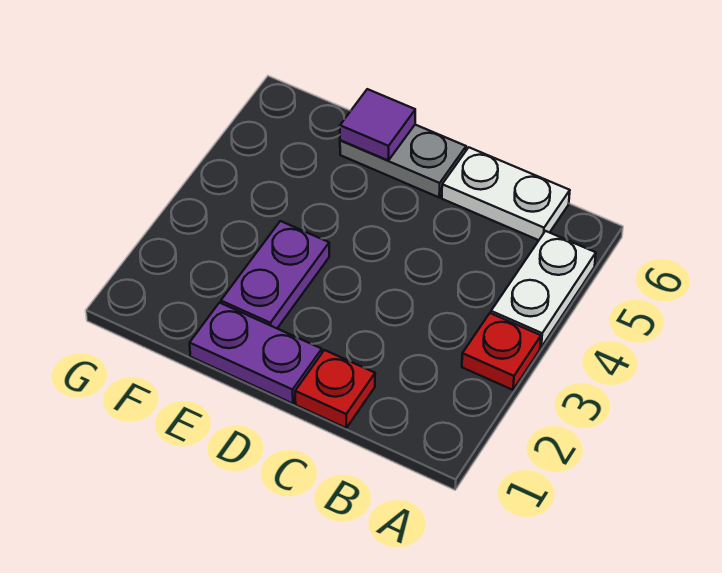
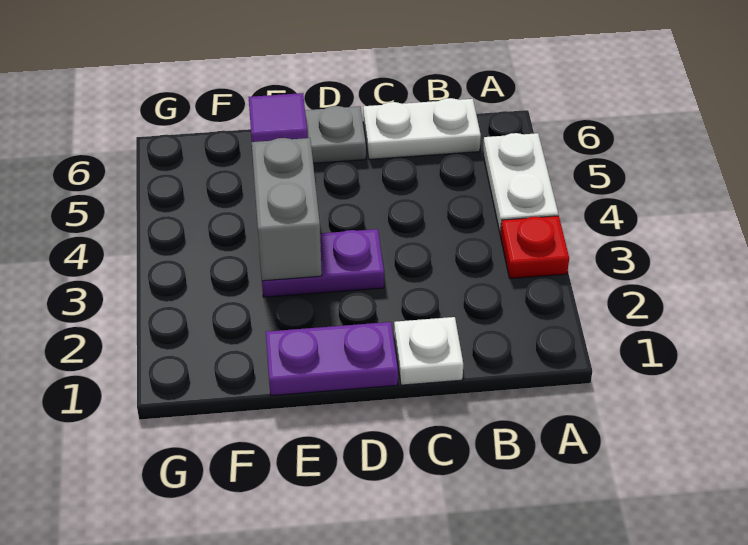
red plate C1 level 1 -> white plate C1 level 1
purple plate E2:E3 level 1 -> purple plate D3:E3 level 1
none -> grey brick E3:E4 level 2

